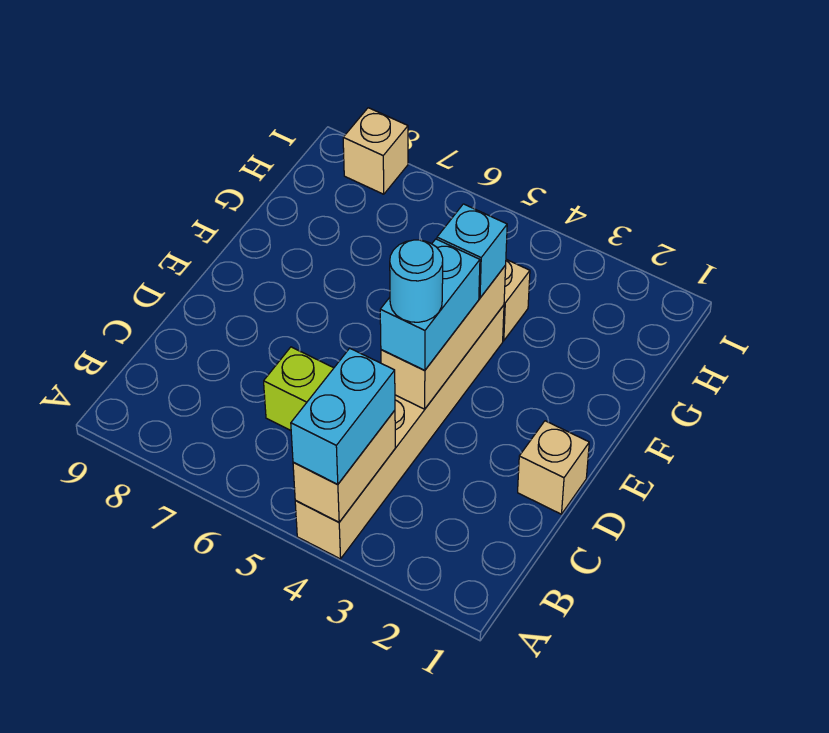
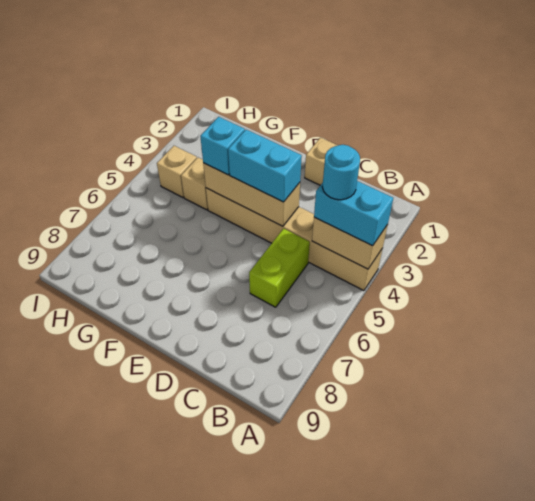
cyan round brick D4 level 4 -> cyan round brick B4 level 4
tan brick I8 level 1 -> tan brick H4 level 1

